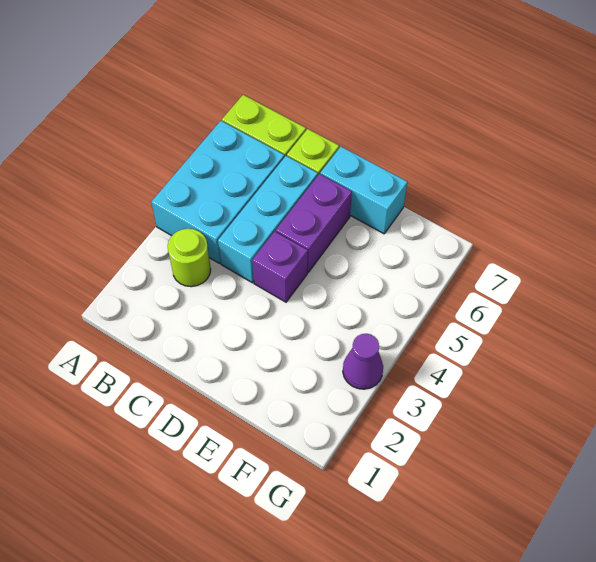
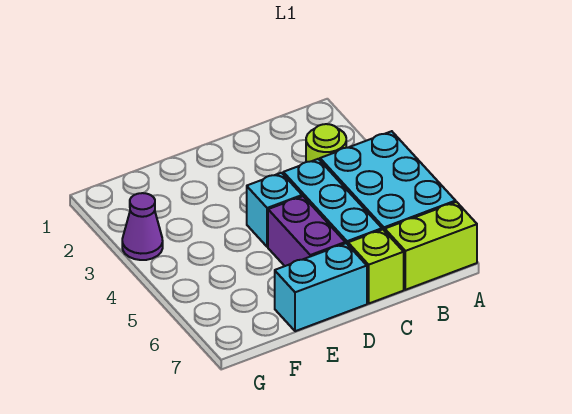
purple brick D4 level 1 -> cyan brick D4 level 1

